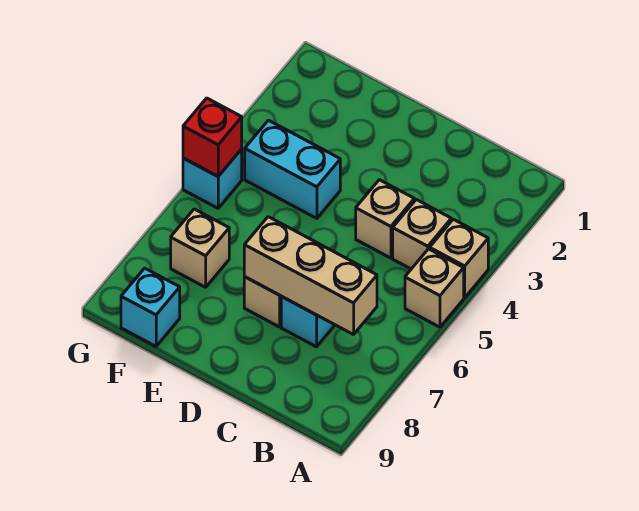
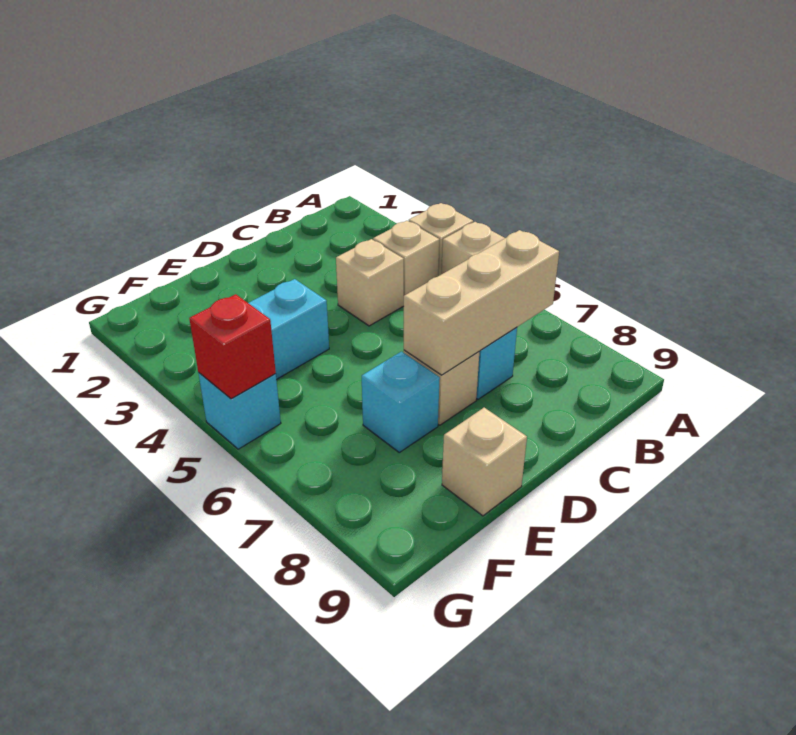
tan brick F7 level 1 -> tan brick E9 level 1
cyan brick F9 level 1 -> cyan brick E7 level 1

